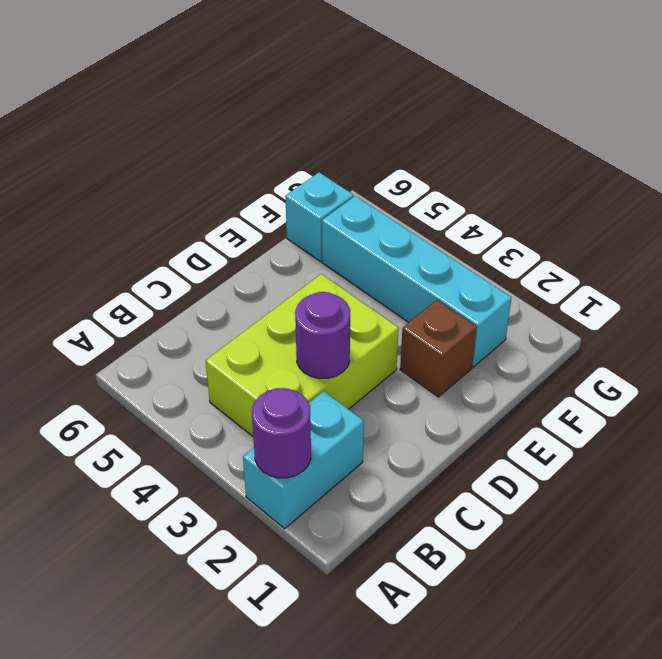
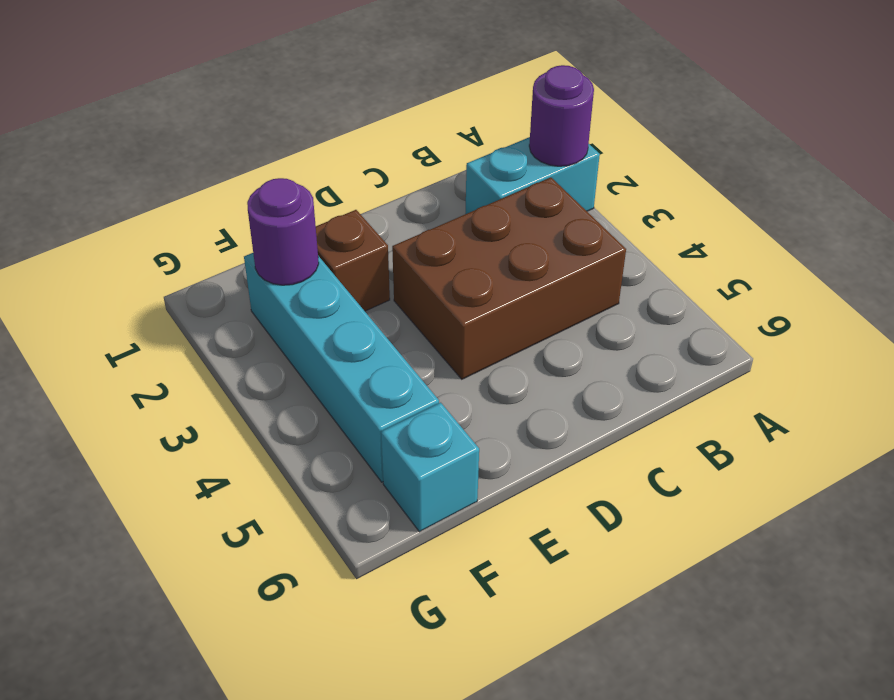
lime brick B3:D4 level 1 -> brown brick B3:D4 level 1
purple round brick C3 level 2 -> purple round brick F2 level 2

